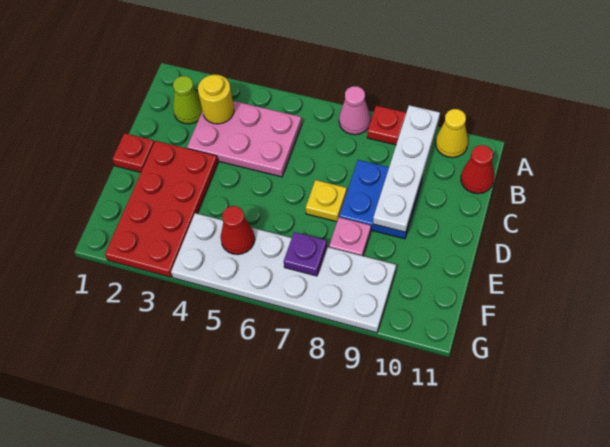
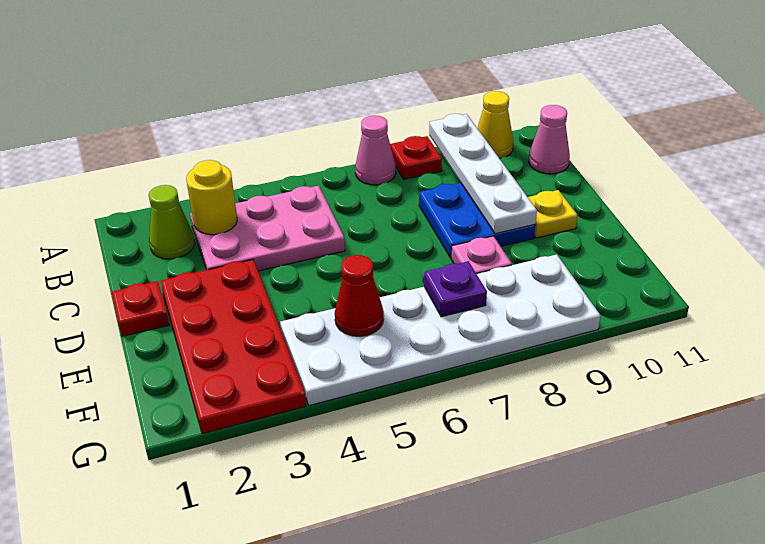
red cone B11 level 1 -> pink cone B11 level 1
yellow plate D7 level 1 -> yellow plate D10 level 1

